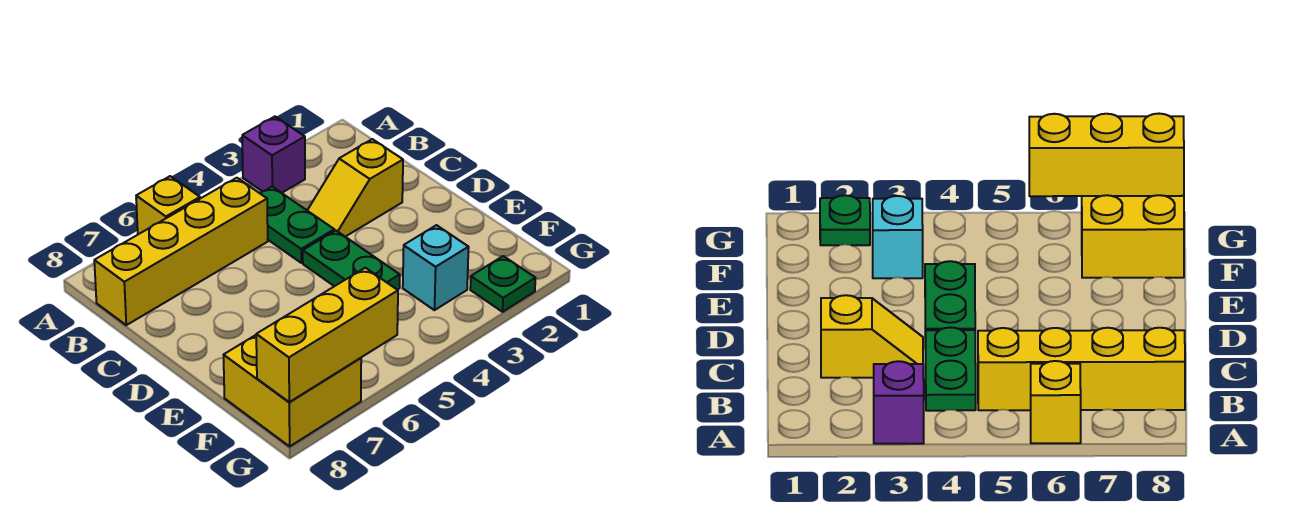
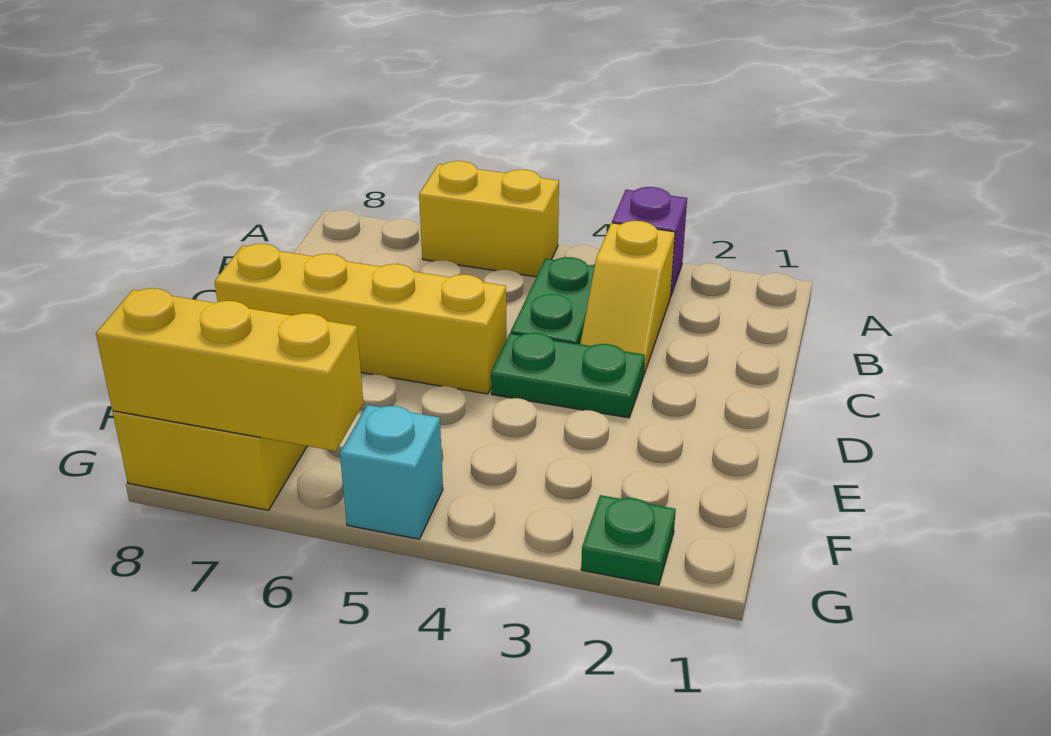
yellow brick A6 level 1 -> yellow brick A5:A6 level 1
yellow brick B5:B8 level 1 -> yellow brick D5:D8 level 1
yellow slope C2:C3 level 1 top 2 -> yellow slope B3:C3 level 1 top B
green plate D4:E4 level 1 -> green plate D3:D4 level 1
cyan brick F3 level 1 -> cyan brick G5 level 1

